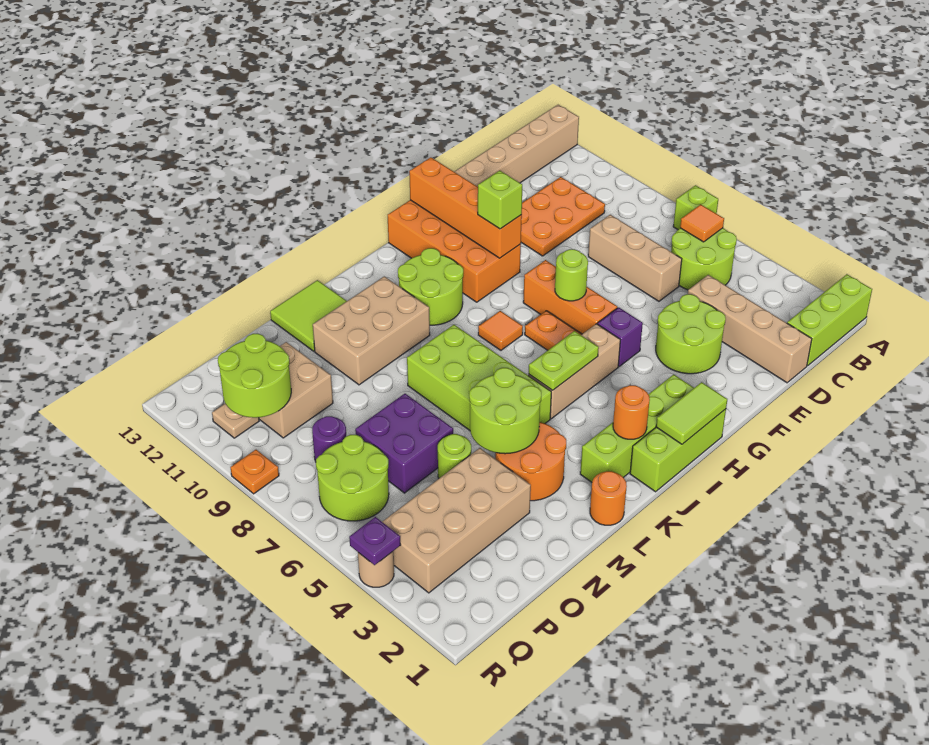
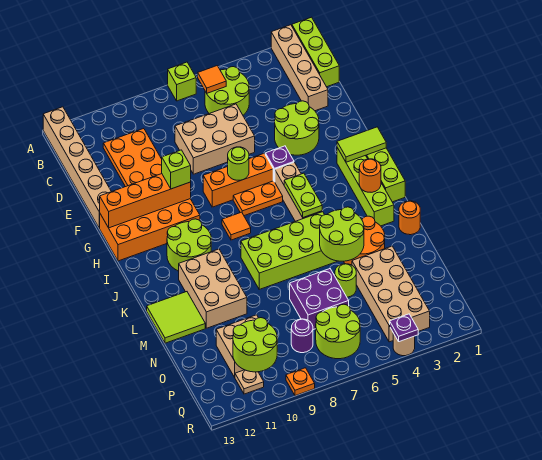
tan brick D1:D4 level 1 -> tan brick A2:D2 level 1
tan brick D6:D8 level 1 -> tan brick D6:E8 level 1
lime tile H1:I1 level 2 -> lime tile H1:H2 level 2

